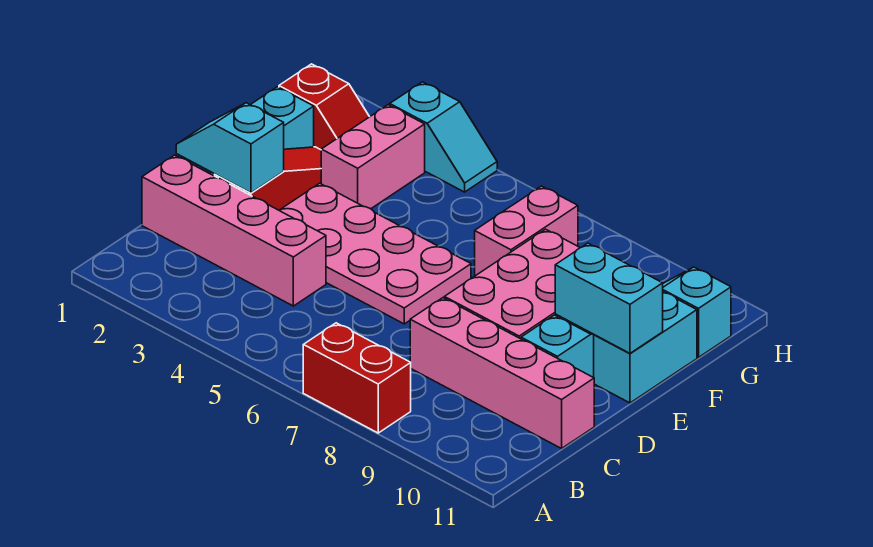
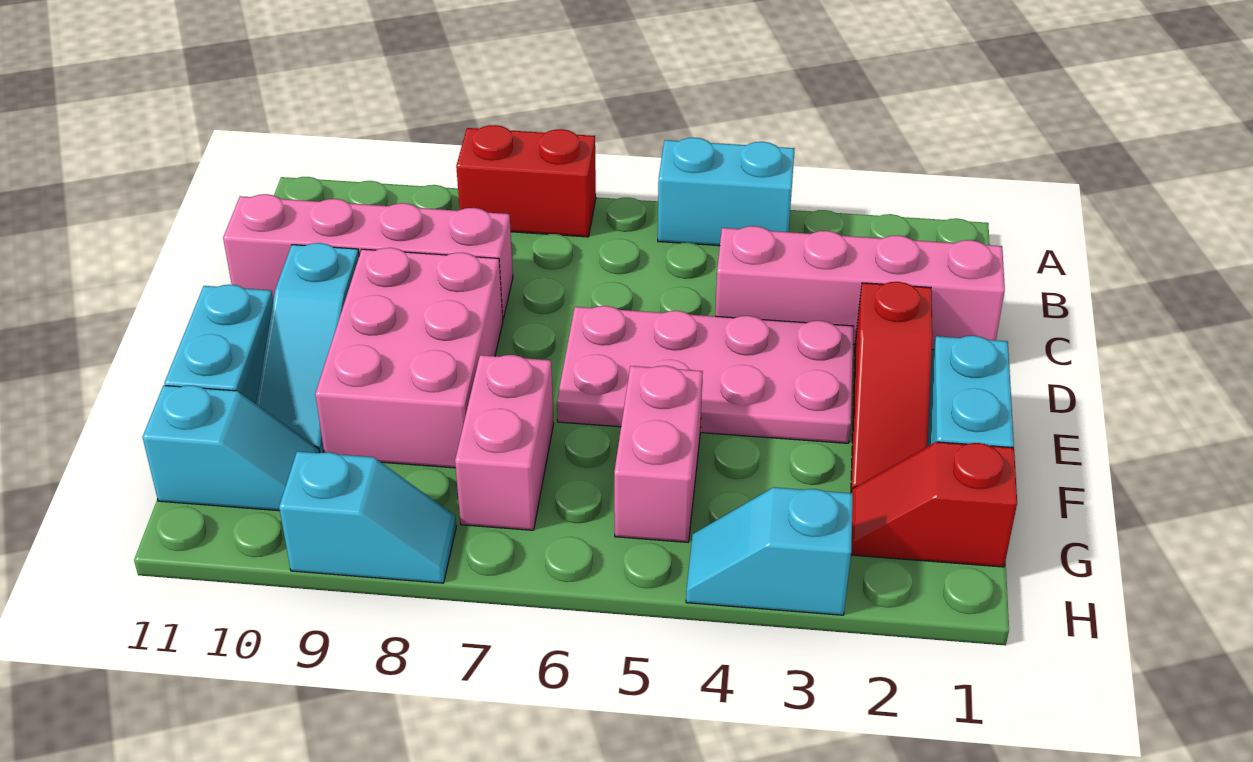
cyan slope D1:D2 level 2 top 2 -> cyan slope H8:H9 level 1 top 9
cyan brick E10:E11 level 2 -> cyan brick A4:A5 level 1
pink brick F3:G3 level 1 -> pink brick F5:G5 level 1

